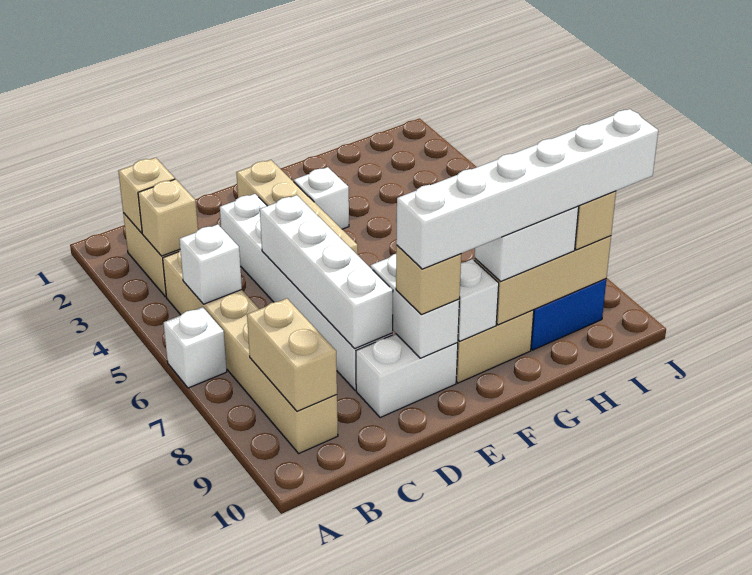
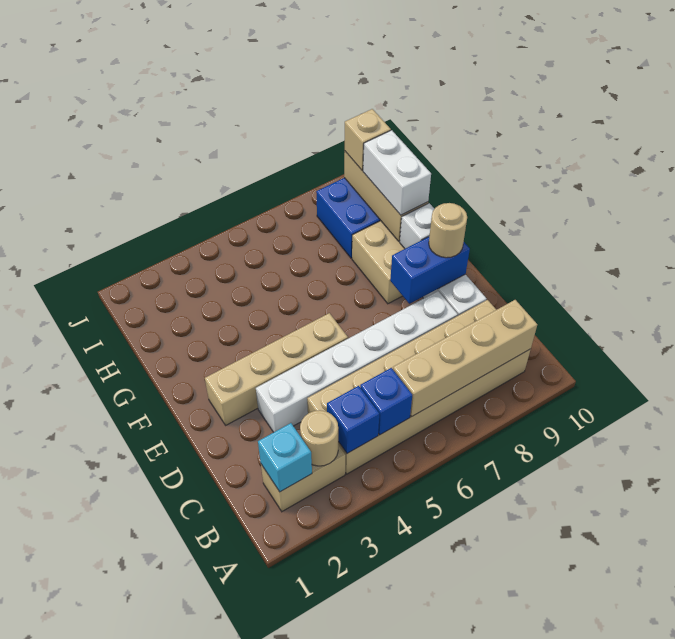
white brick A6 level 1 -> none
tan brick B2 level 2 -> cyan brick B2 level 2
tan brick B3 level 2 -> tan round brick B3 level 2
tan brick B4:B9 level 1 -> tan brick B4:C9 level 1
none -> blue brick B4 level 2
white brick B5 level 2 -> blue brick B5 level 2
tan brick B8:B9 level 2 -> tan brick B6:B9 level 2
white brick D5:D8 level 2 -> none
white brick E8:E9 level 2 -> blue brick E8:E9 level 2
tan brick E9 level 3 -> tan round brick E9 level 3
white brick E9:J9 level 4 -> none
white brick F3 level 1 -> none

